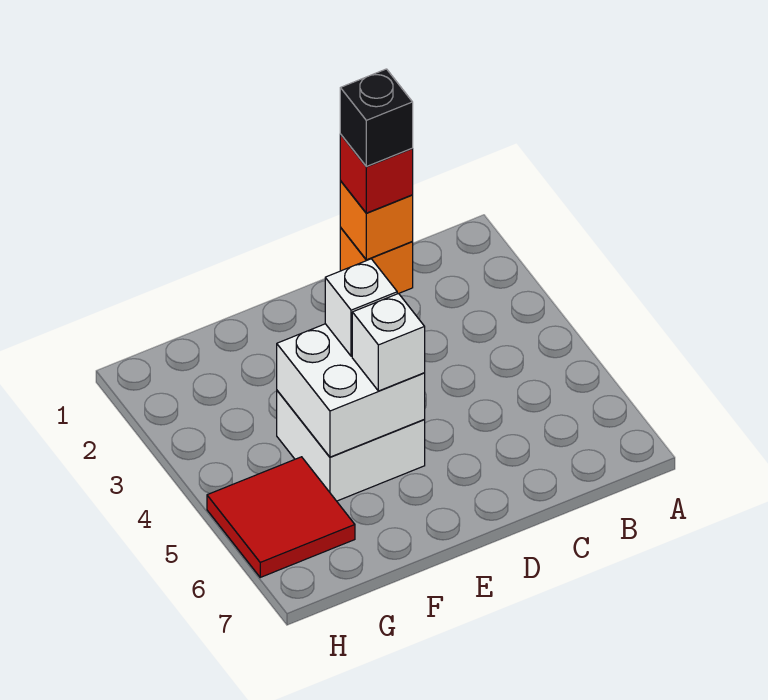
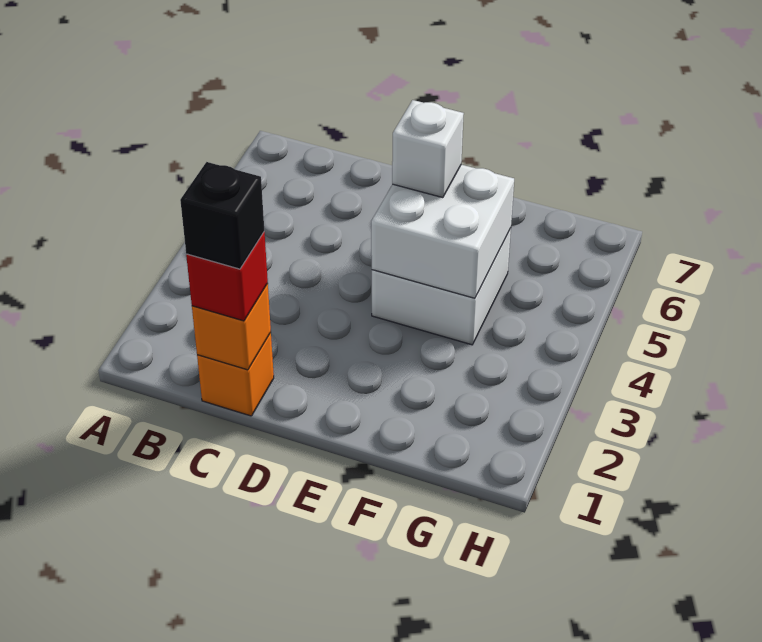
white brick E4 level 3 -> none
red tile G5:H6 level 1 -> none

